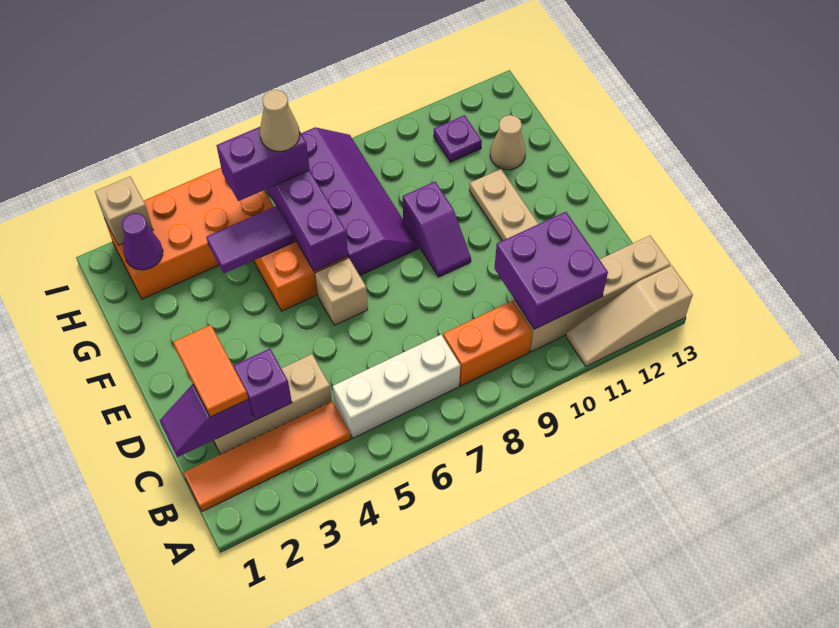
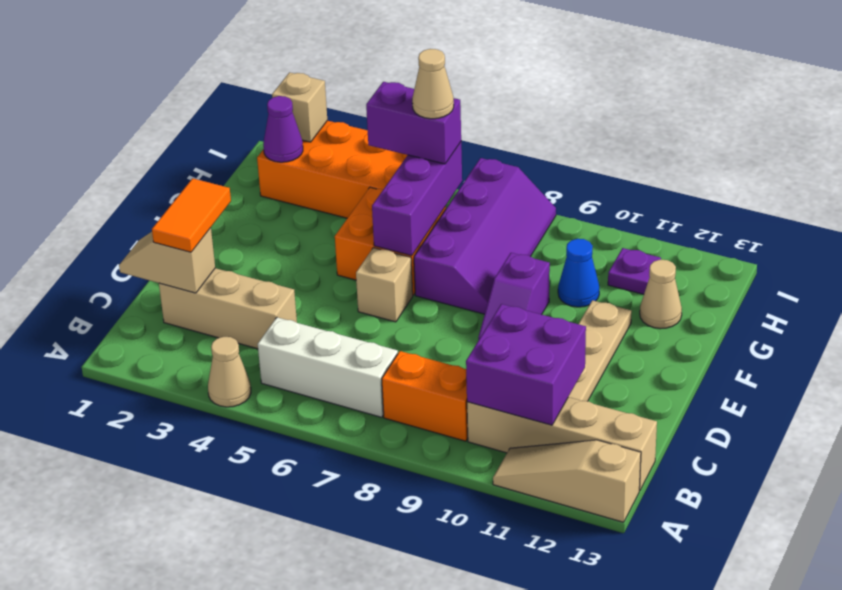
none -> tan cone A4 level 1
orange tile B1:B4 level 1 -> none
purple slope C1:C2 level 2 top 2 -> tan slope C1:C2 level 2 top 2
purple brick C3 level 2 -> none
purple tile G4:G5 level 2 -> none
none -> blue cone G10 level 1

